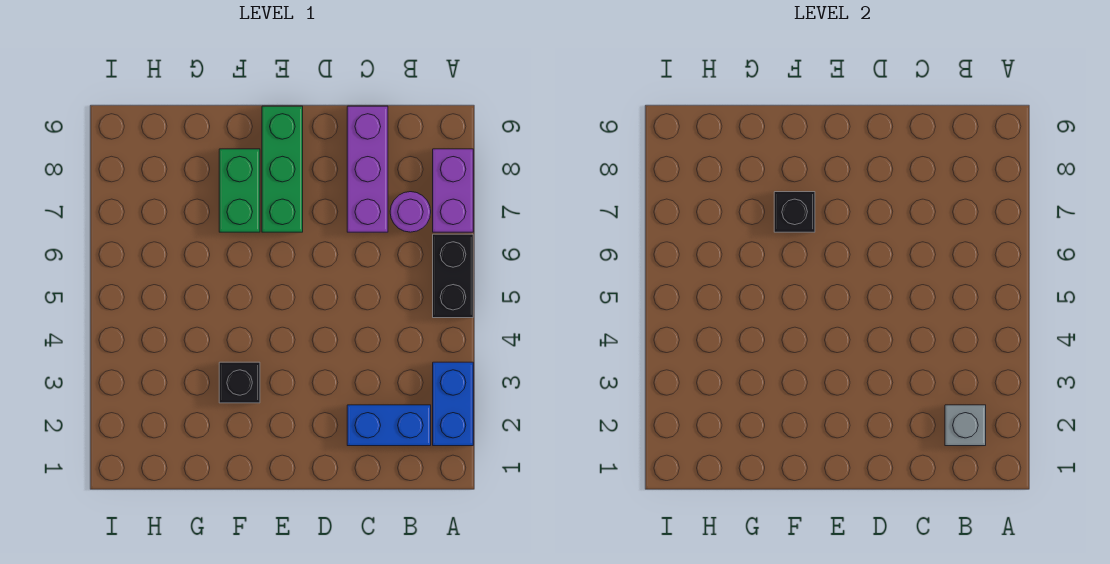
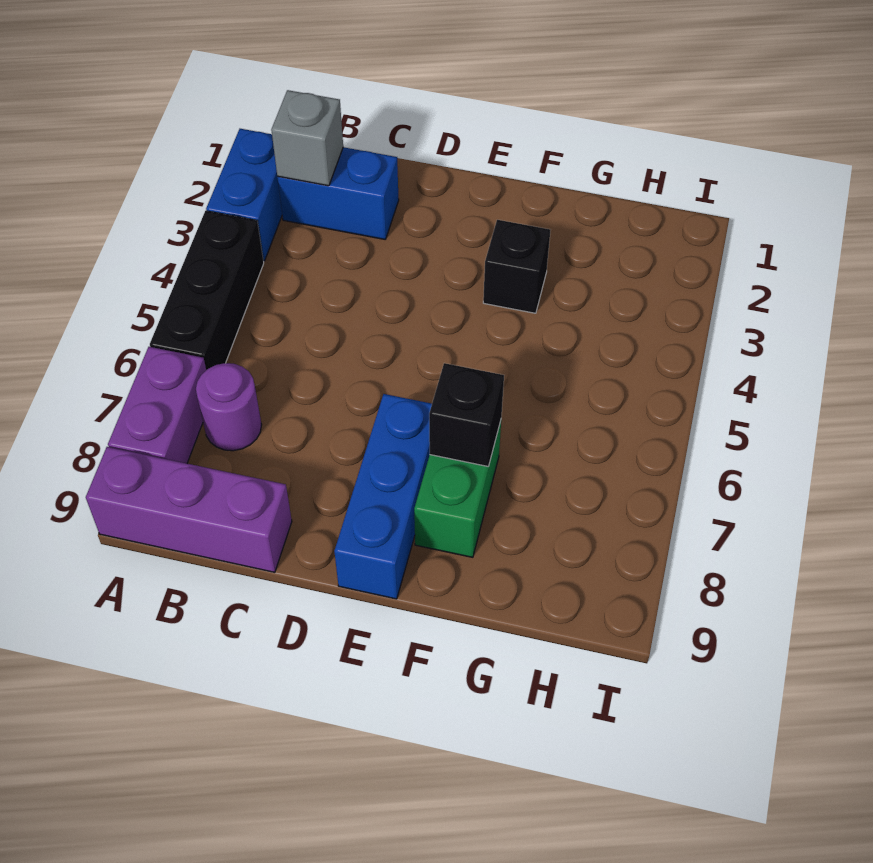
black brick A5:A6 level 1 -> black brick A4:A6 level 1
purple brick C7:C9 level 1 -> purple brick A9:C9 level 1
green brick E7:E9 level 1 -> blue brick E7:E9 level 1

